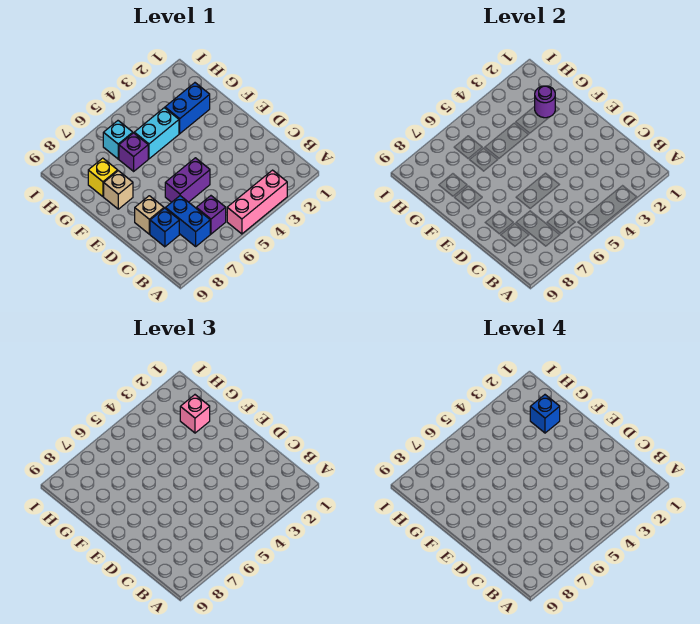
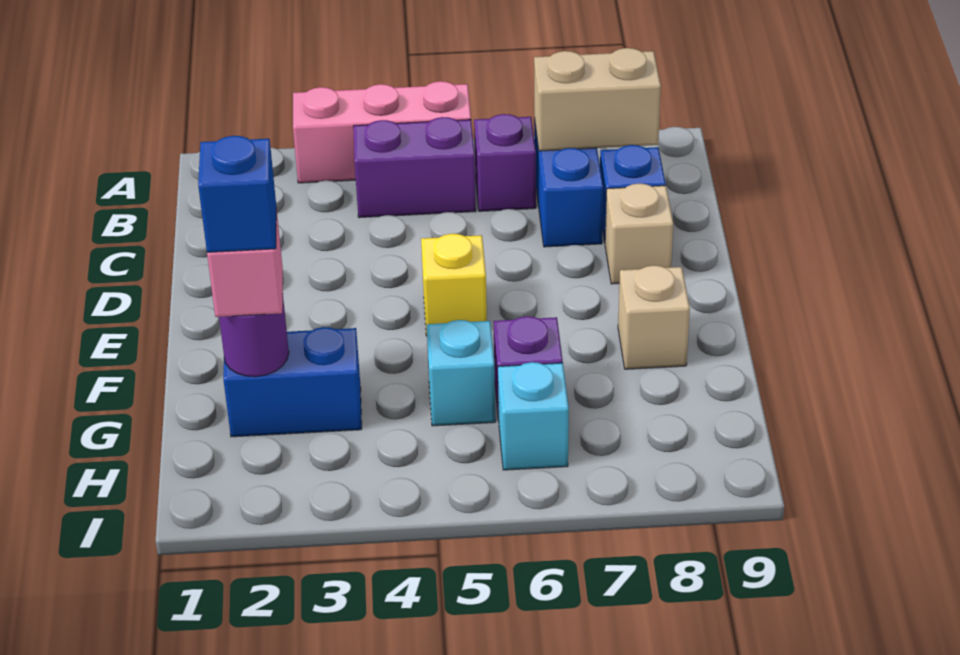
none -> tan brick B7:B8 level 2
purple brick D5:D6 level 1 -> purple brick B4:B5 level 1
cyan brick G4:G5 level 1 -> cyan brick G5 level 1
yellow brick G8 level 1 -> yellow brick E5 level 1

